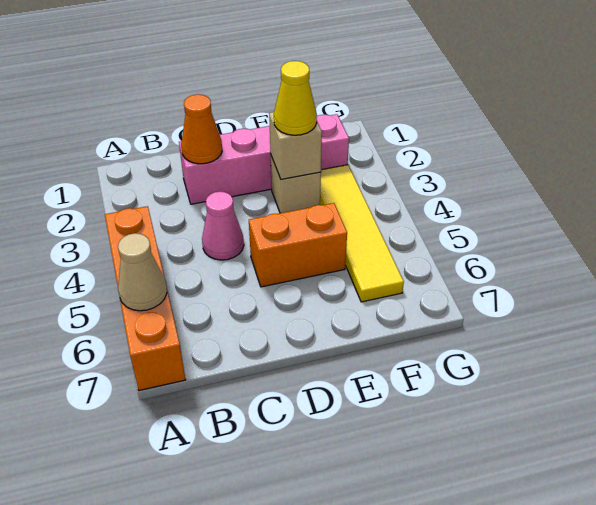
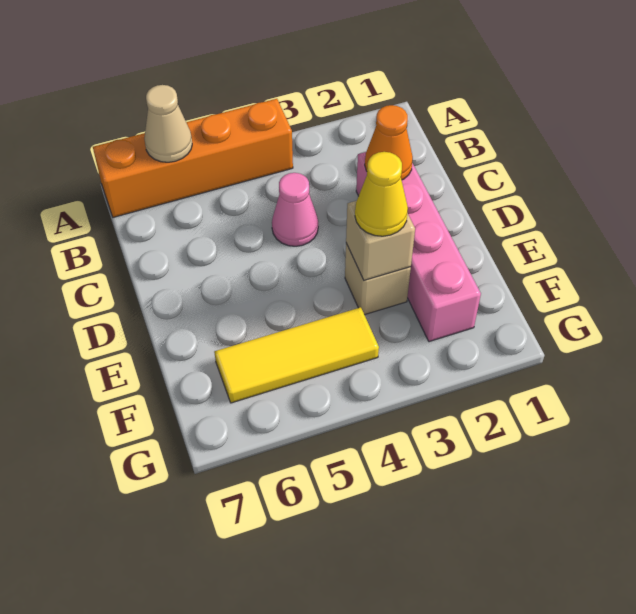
orange brick D5:E5 level 1 -> none
yellow tile F3:F6 level 1 -> yellow tile F4:F6 level 1

